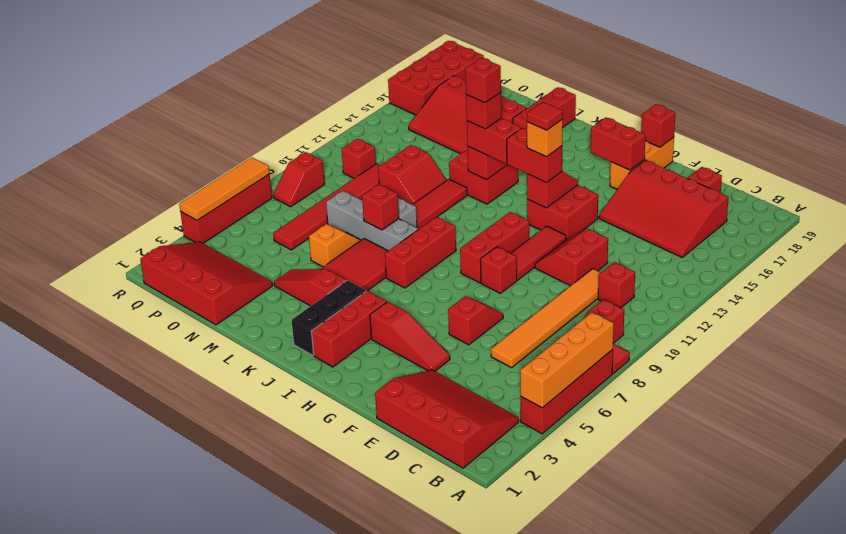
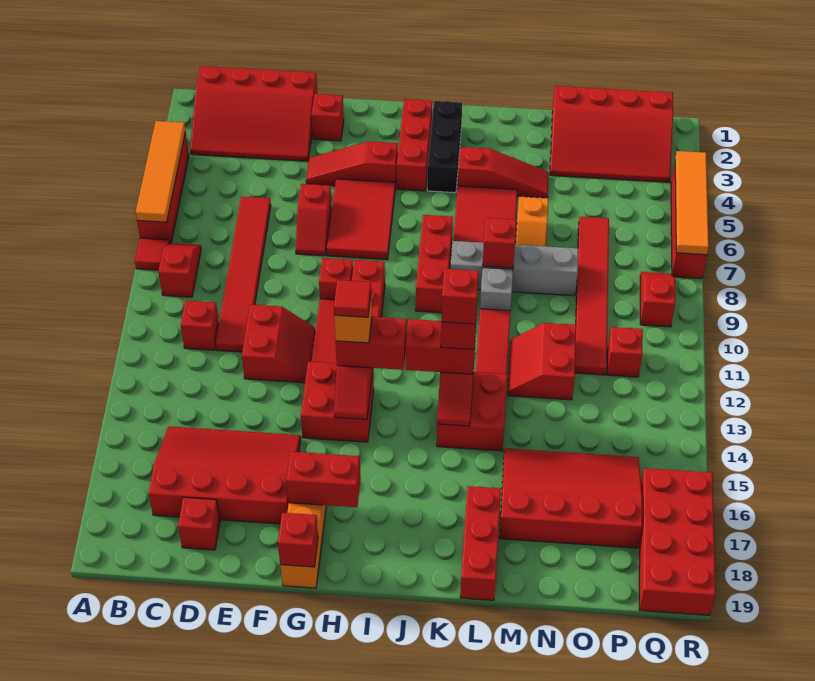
orange brick A4:A7 level 2 -> orange tile A4:A7 level 2
orange tile D6:D11 level 1 -> red tile D6:D11 level 1
none -> red brick F2 level 1
none -> red tile G5:H7 level 1

